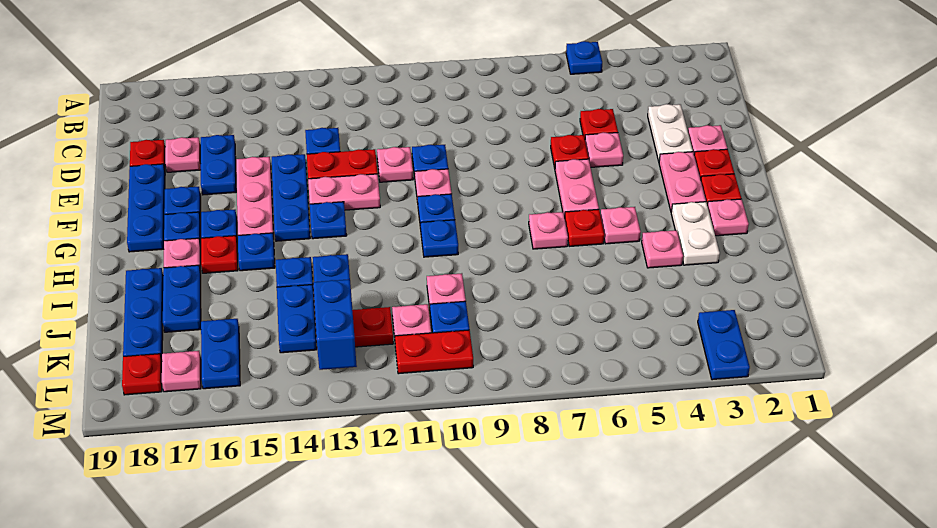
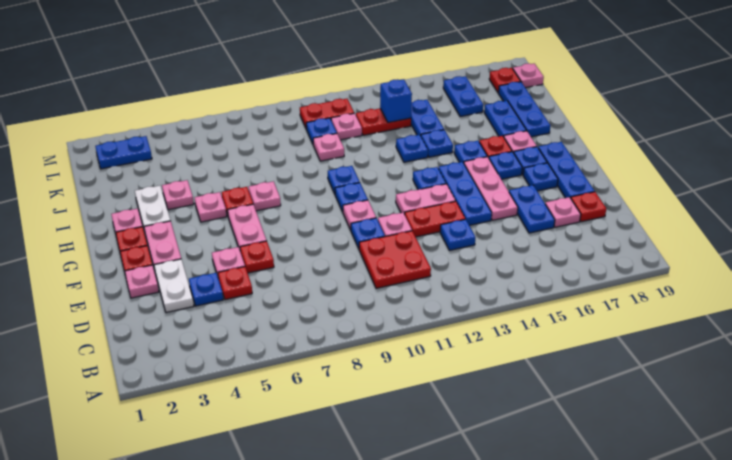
blue plate A5 level 1 -> blue plate D4 level 1
none -> red plate C10:D11 level 1
blue brick K13:L13 level 2 -> blue brick K13 level 2
blue plate L3:M3 level 1 -> blue plate L2:L3 level 1
pink plate L17 level 1 -> pink plate L19 level 1

